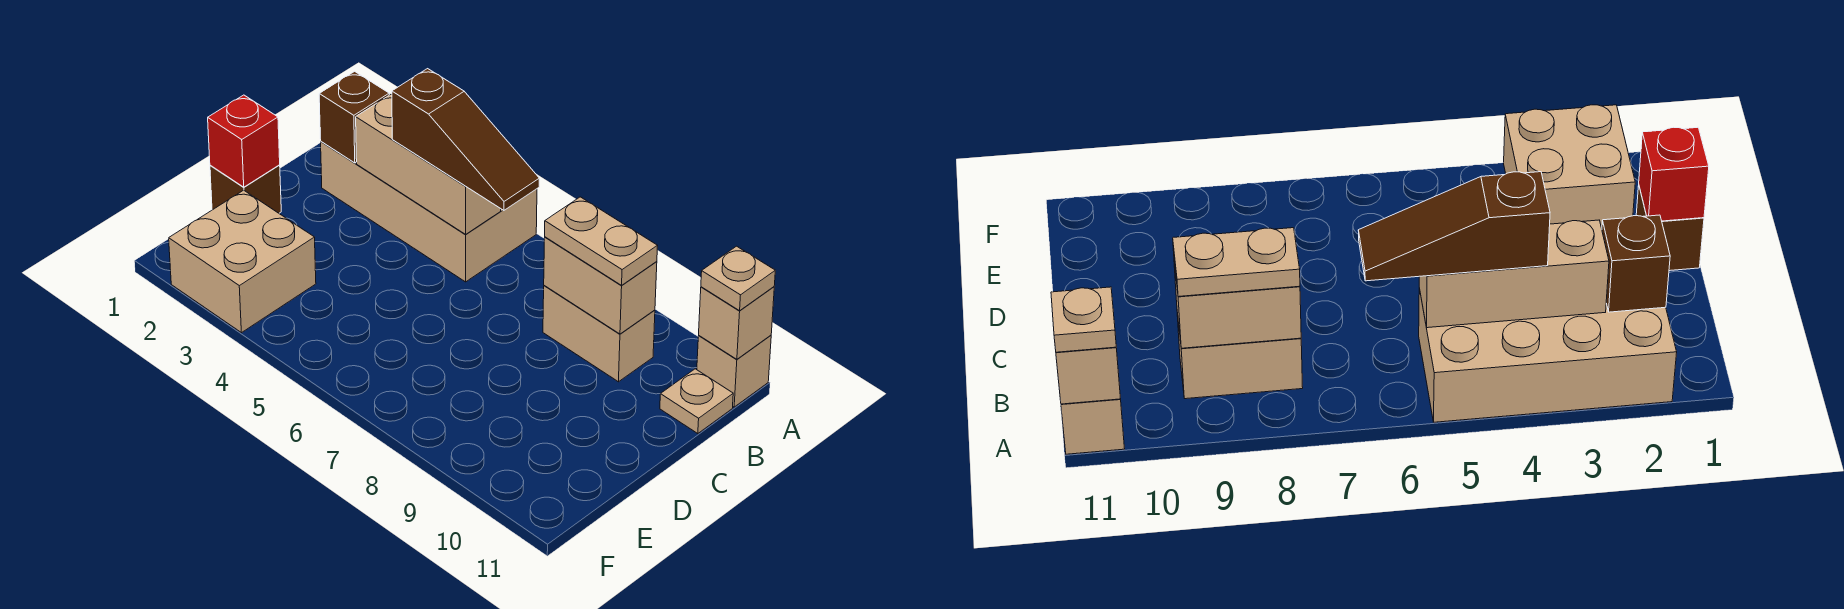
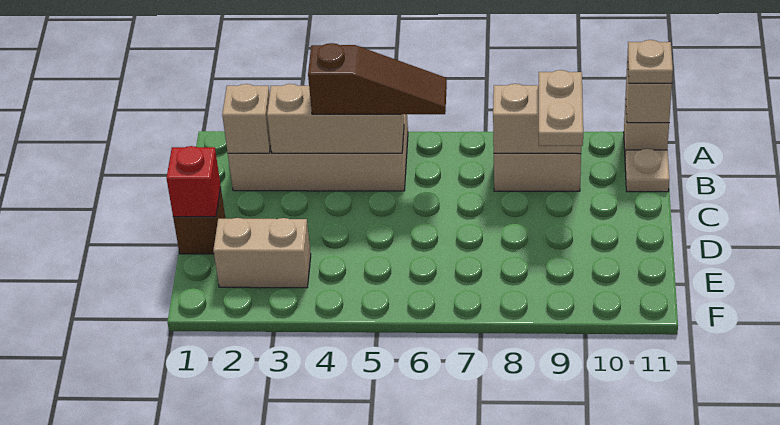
brown brick B2 level 2 -> tan brick B2 level 2
tan plate B8:B9 level 3 -> tan plate B9:C9 level 3
tan brick E2:F3 level 1 -> tan brick E2:E3 level 1

